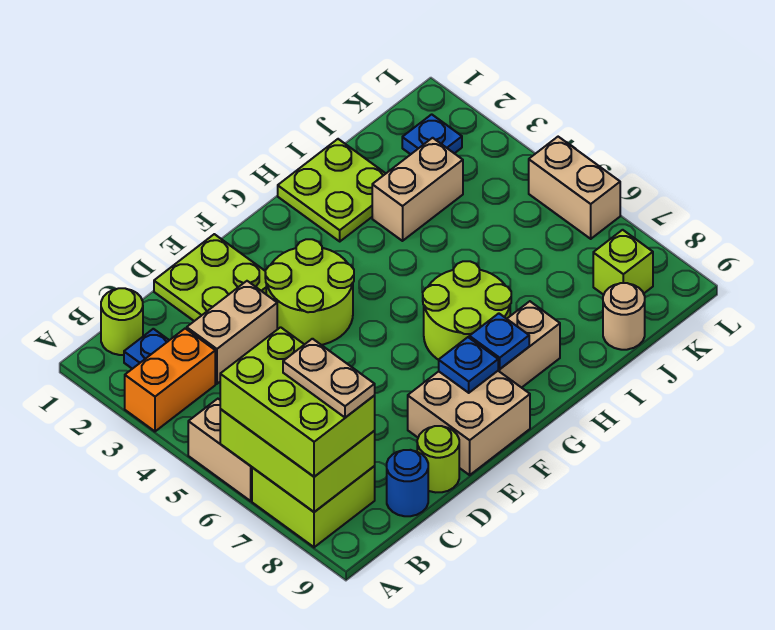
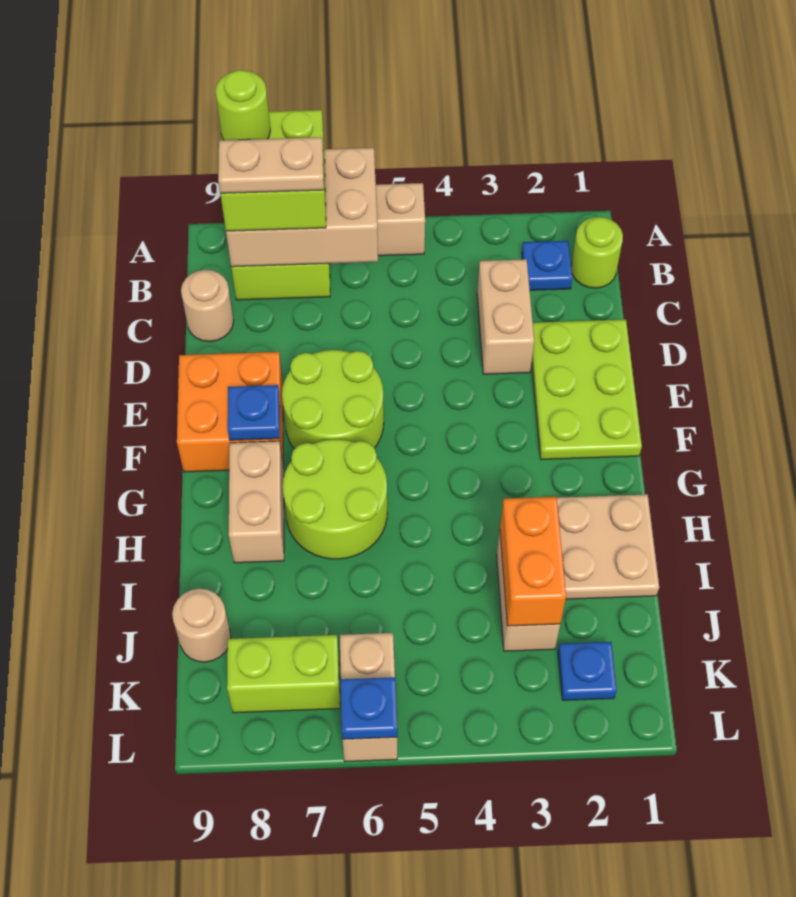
orange brick A3:B3 level 1 -> orange brick I3:J3 level 2
lime brick A6:B8 level 2 -> tan brick A6:B8 level 2
lime brick A6:B8 level 3 -> lime brick A7:B8 level 3
blue round brick C9 level 1 -> tan round brick C9 level 1
lime plate D1:E2 level 1 -> lime plate D1:F2 level 1
lime round brick D9 level 1 -> lime round brick A8 level 4
lime round brick E3:F4 level 1 -> lime round brick E6:F7 level 1
tan brick E8:F9 level 1 -> orange brick E8:F9 level 1
blue plate G8 level 2 -> blue plate L6 level 2
lime plate H1:I2 level 1 -> tan plate H1:I2 level 1
lime brick K8 level 1 -> lime brick K7:K8 level 1
tan brick L5:L6 level 1 -> tan brick K6:L6 level 1

